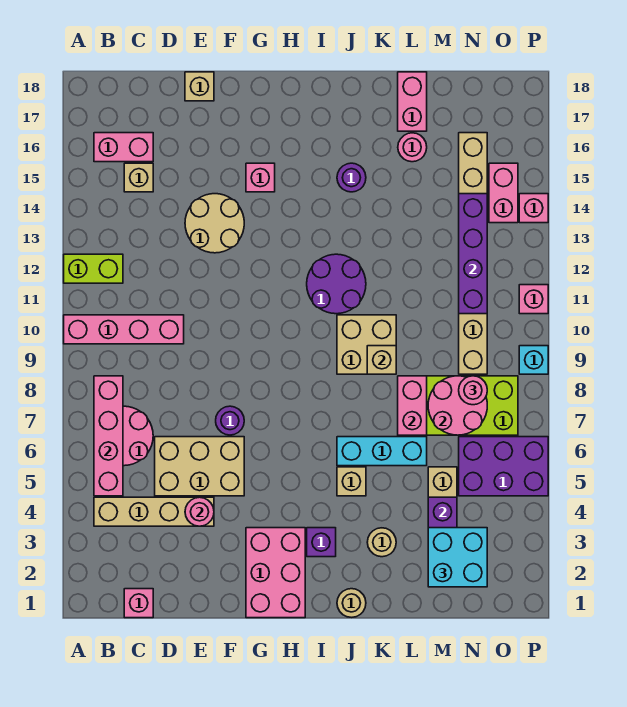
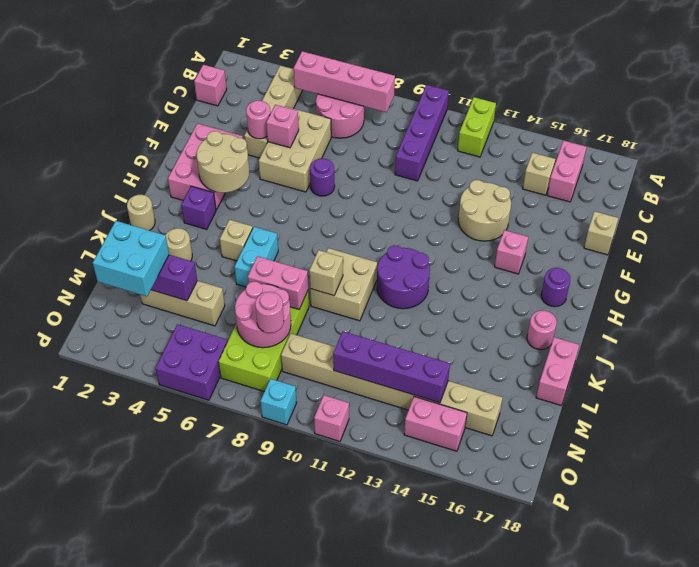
pink brick A10:D10 level 1 -> purple brick A10:D10 level 1
pink brick G1:H3 level 1 -> pink brick F2:H3 level 1
none -> tan round brick G3:H4 level 2
cyan brick J6:L6 level 1 -> cyan brick J6:K6 level 1
purple round brick J15 level 1 -> purple round brick H17 level 1
pink round brick L16 level 1 -> pink round brick J17 level 1
pink brick L17:L18 level 1 -> pink brick K18:L18 level 1
purple brick N5:P6 level 1 -> purple brick O5:P6 level 1
pink brick P14 level 1 -> pink brick E5 level 2

